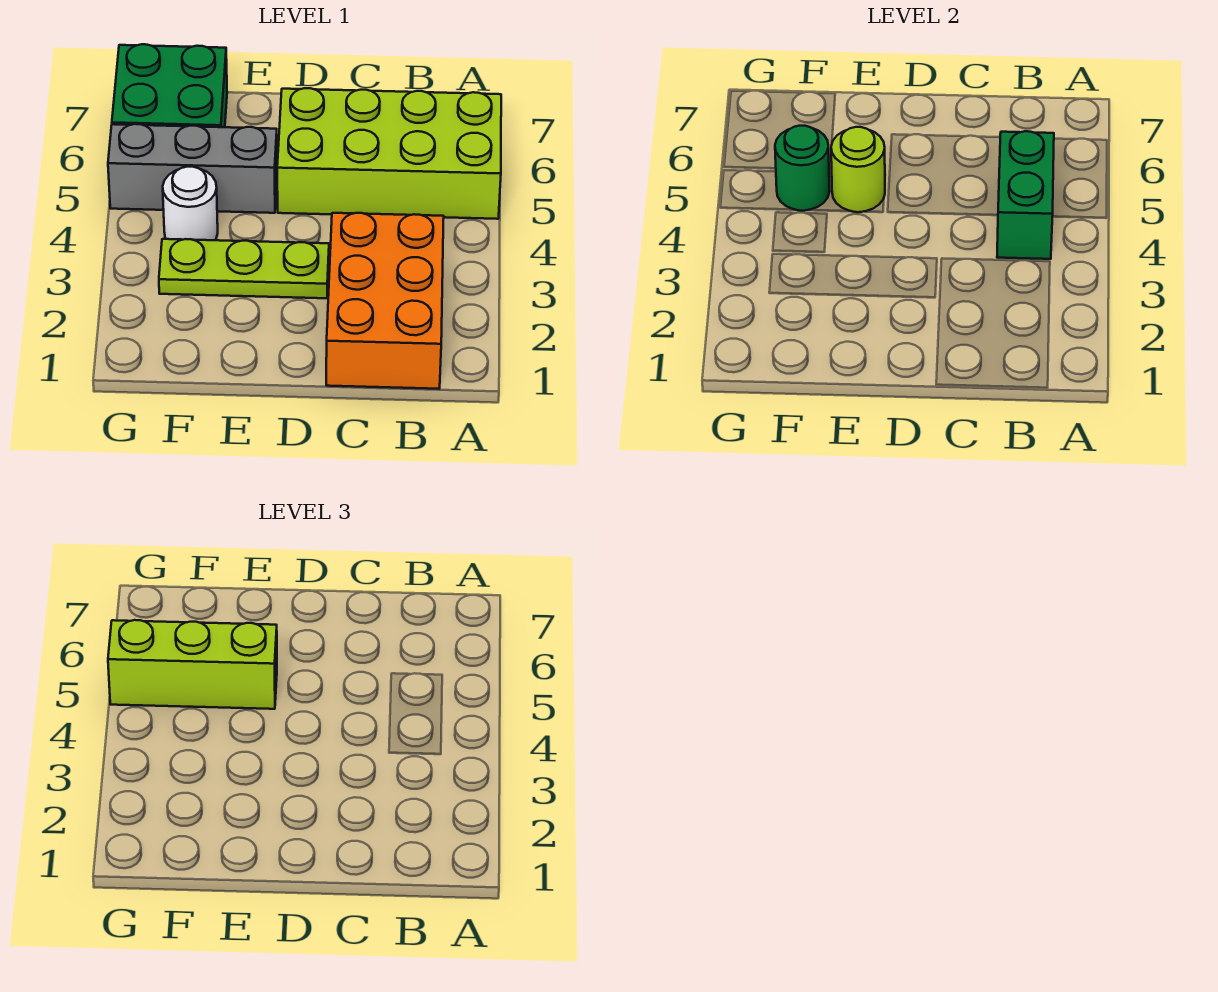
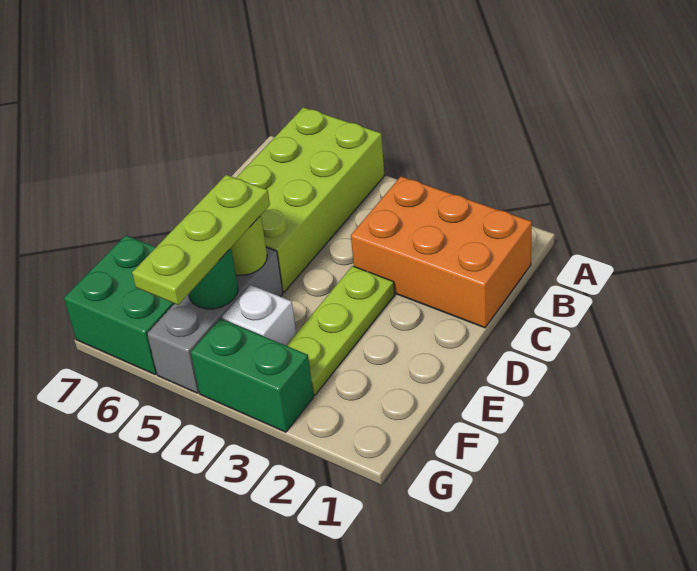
green brick B4:B5 level 2 -> green brick G3:G4 level 1
lime brick E5:G5 level 3 -> lime plate E5:G5 level 3
white round brick F4 level 1 -> white brick F4 level 1

